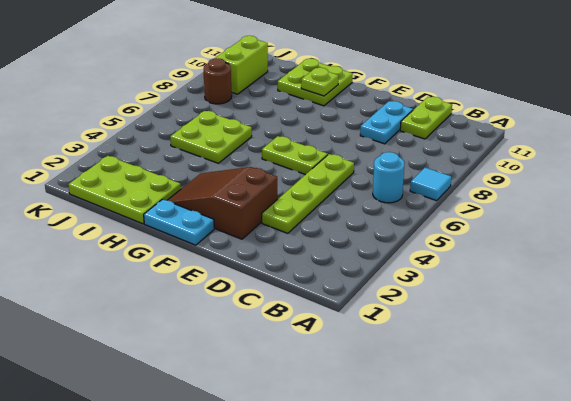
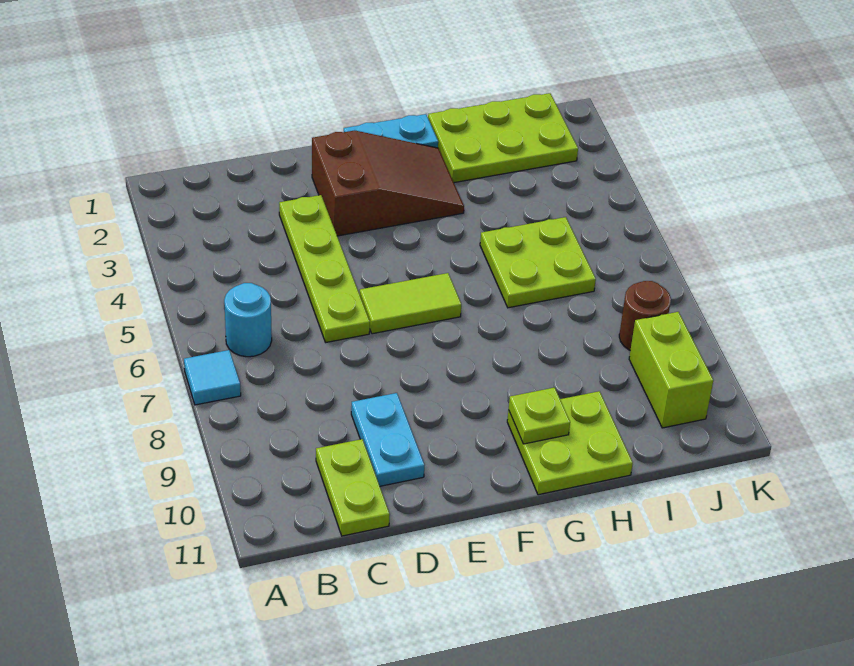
lime plate E6:F6 level 1 -> lime tile E6:F6 level 1

